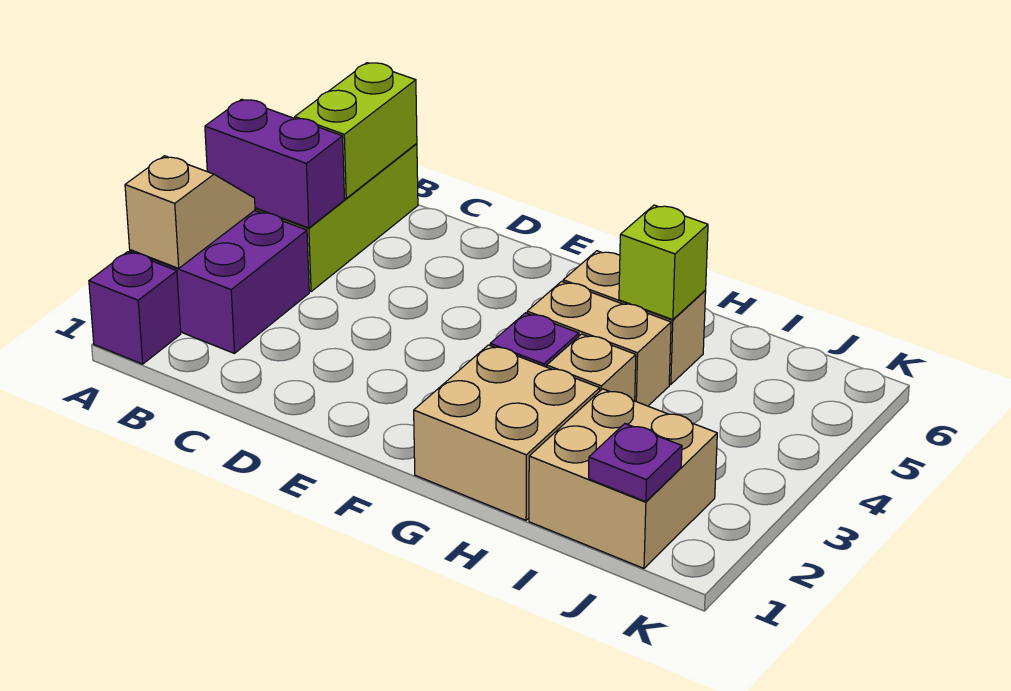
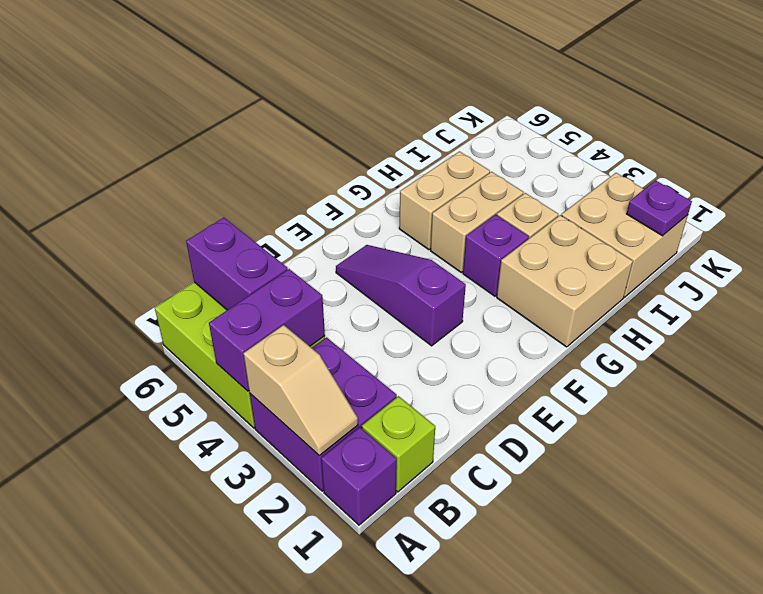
tan slope A2:A3 level 2 top 2 -> tan slope A2:A3 level 2 top 3
lime brick B5:B6 level 2 -> purple brick B5:B6 level 2
none -> purple slope E3:E5 level 1 top 3
lime brick H5 level 2 -> lime brick B1 level 1

